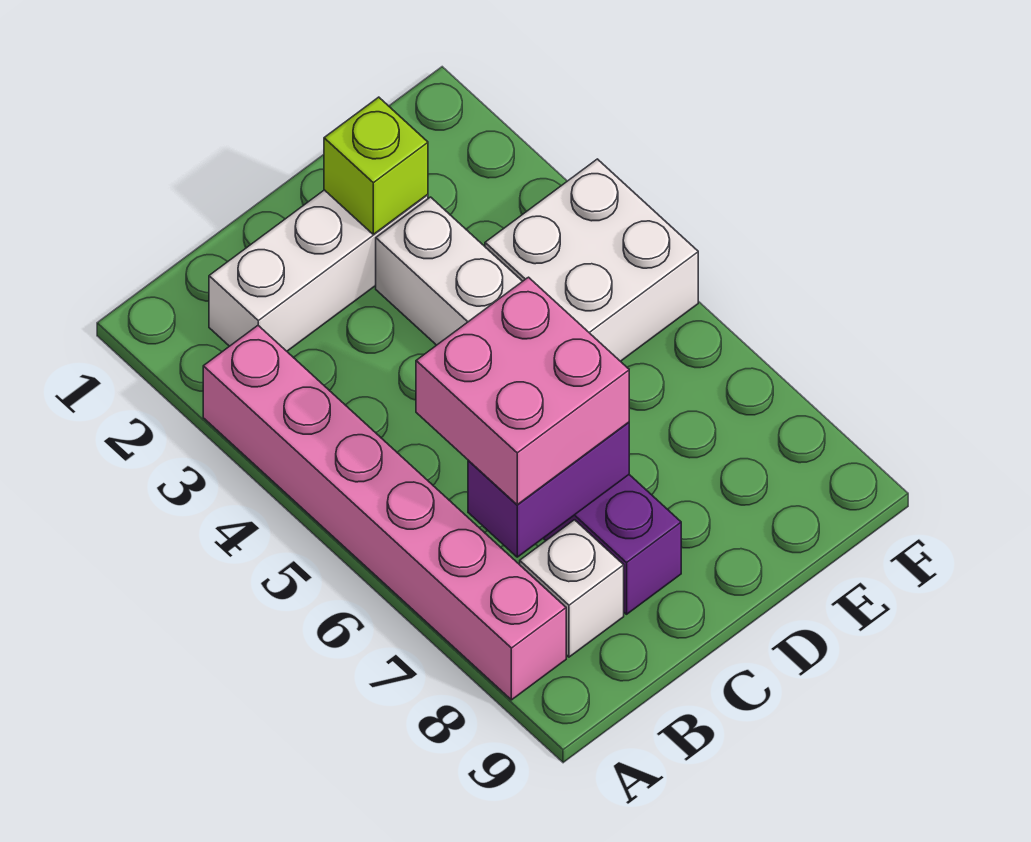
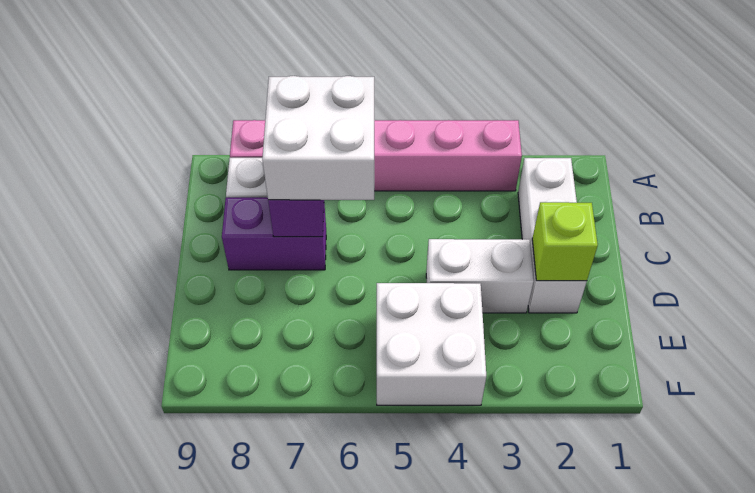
pink brick B6:C7 level 3 -> white brick B6:C7 level 3

